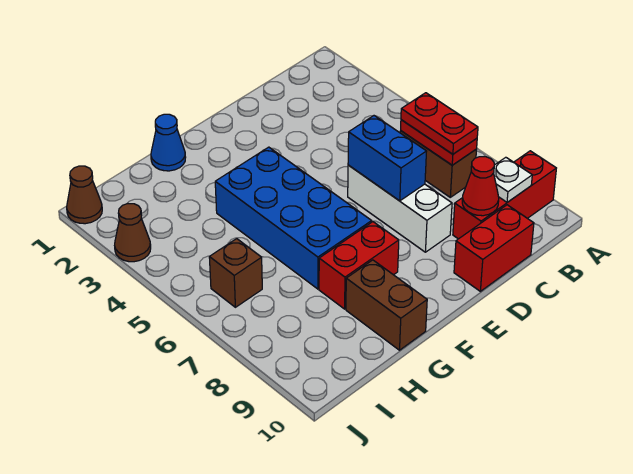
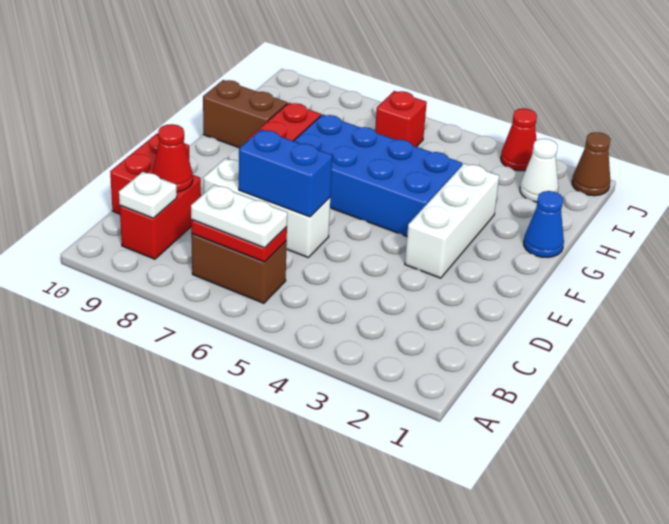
red brick A9:C9 level 1 -> red brick B9:C9 level 1
red plate B6:B7 level 3 -> white plate B6:B7 level 3
none -> white brick E3:G3 level 1
none -> white cone I2 level 1
brown brick I6 level 1 -> red brick I6 level 1
brown cone J3 level 1 -> red cone J3 level 1

